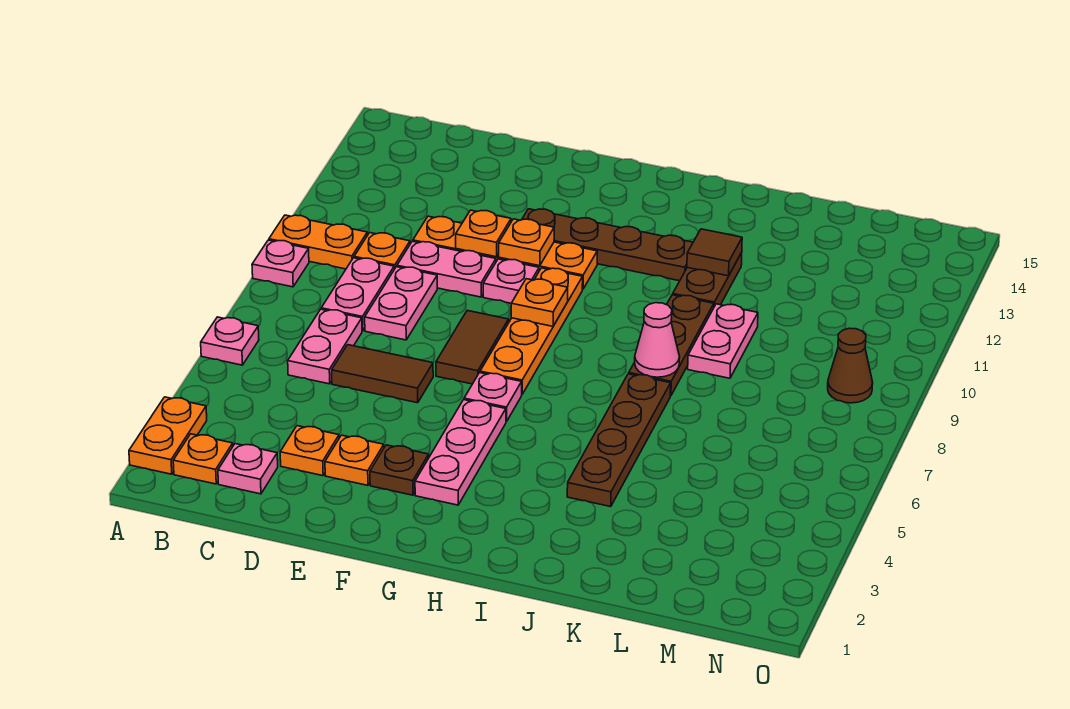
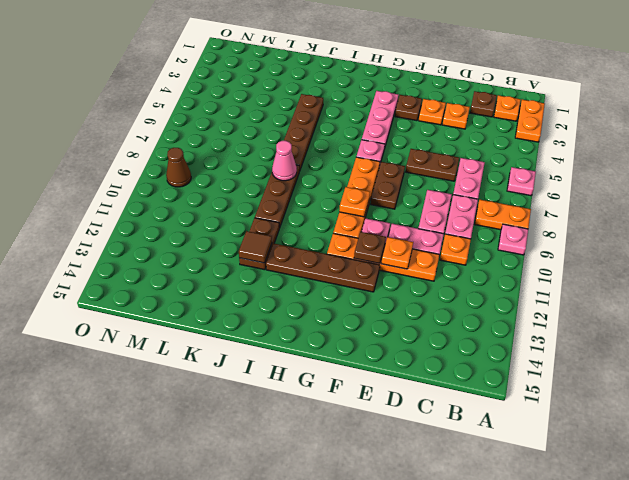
orange plate A10:B10 level 1 -> orange plate A8:B8 level 1
pink plate C2 level 1 -> brown plate C2 level 1
brown tile D6:E6 level 1 -> brown plate D6:E6 level 1
brown tile F7:F8 level 1 -> brown plate F7:F8 level 1
orange plate F11 level 2 -> brown plate F11 level 2
pink plate K9:K10 level 1 -> none

